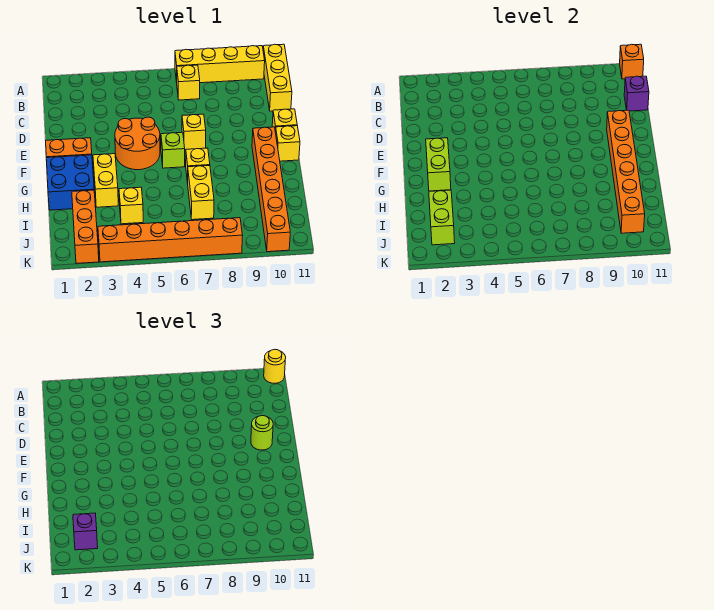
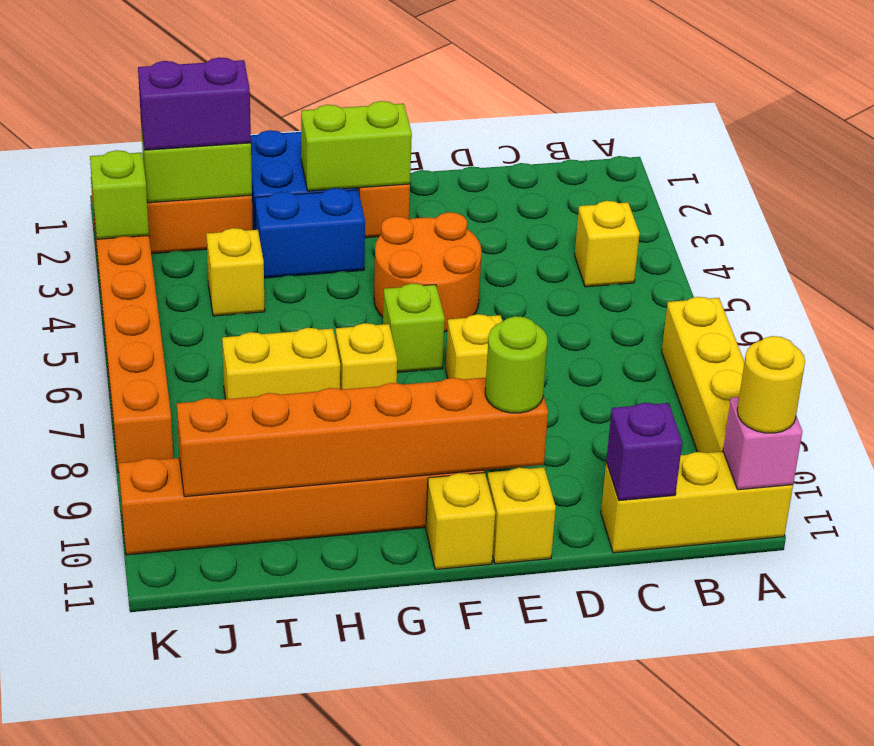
orange brick A11 level 2 -> pink brick A11 level 2
yellow brick B7 level 1 -> yellow brick B4 level 1
yellow brick G3:H3 level 1 -> blue brick G3:H3 level 1
purple brick J2 level 3 -> purple brick I2:J2 level 3
none -> lime brick K3 level 2

